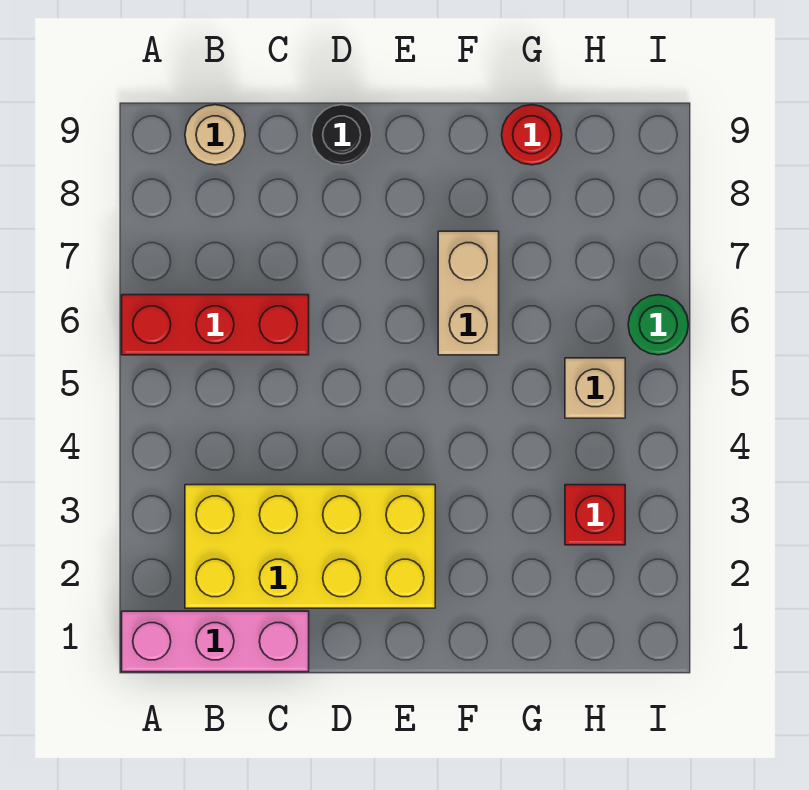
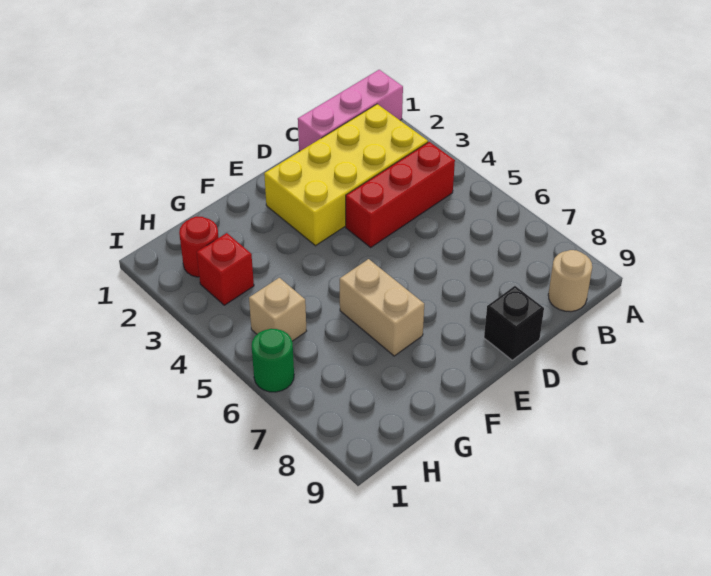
red brick A6:C6 level 1 -> red brick B4:D4 level 1
black round brick D9 level 1 -> black brick D9 level 1
red round brick G9 level 1 -> red round brick H2 level 1

